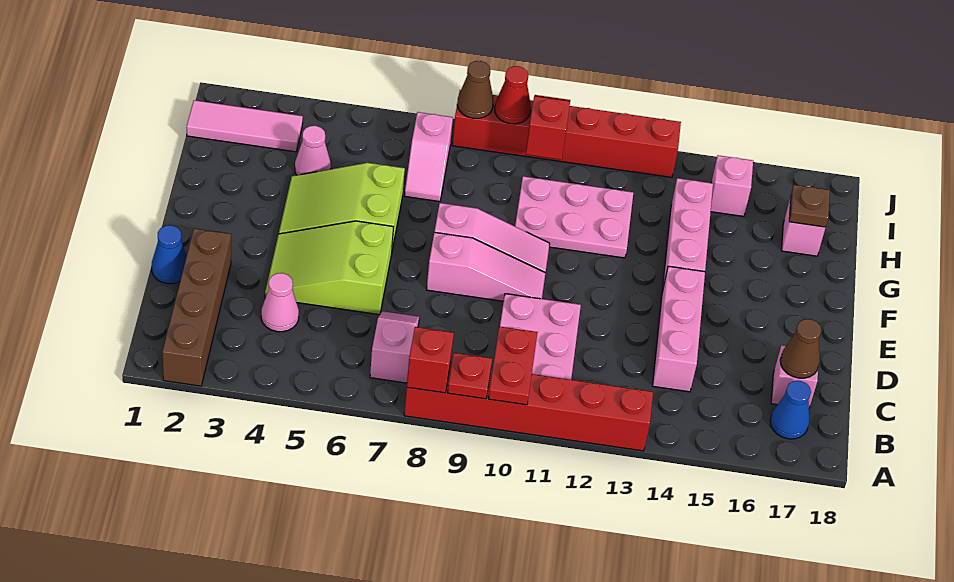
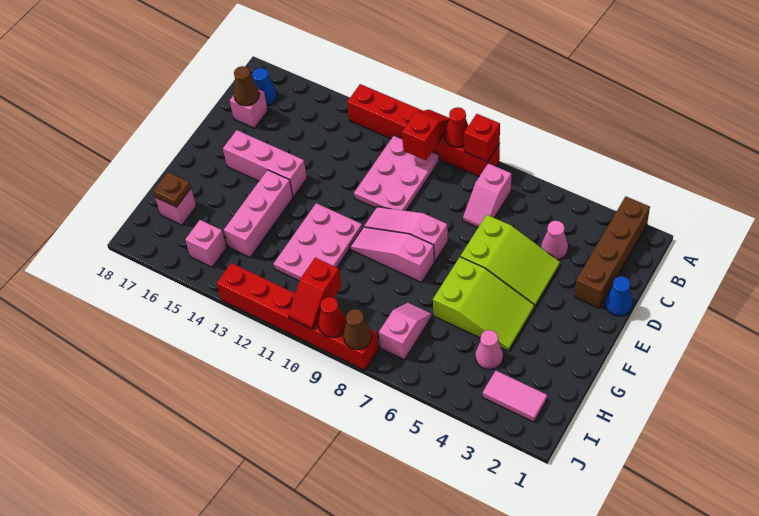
red plate A9 level 2 -> red cone A9 level 2
red plate A10:B10 level 2 -> red slope A10:B10 level 2 top B
pink brick C14:E14 level 1 -> pink brick E14:E16 level 1
pink plate G10:H12 level 1 -> pink plate F11:H12 level 1
pink tile I1:I3 level 1 -> pink tile I2:I3 level 1

